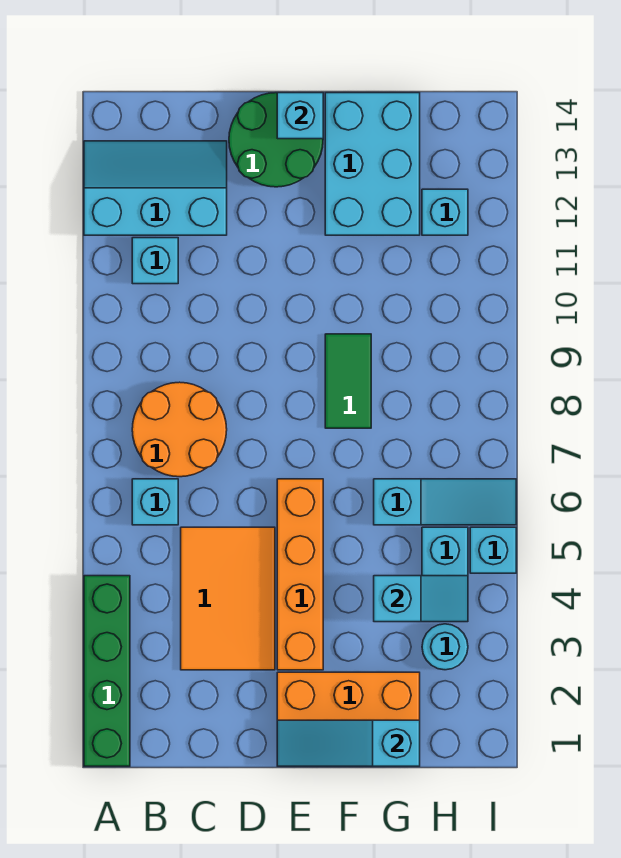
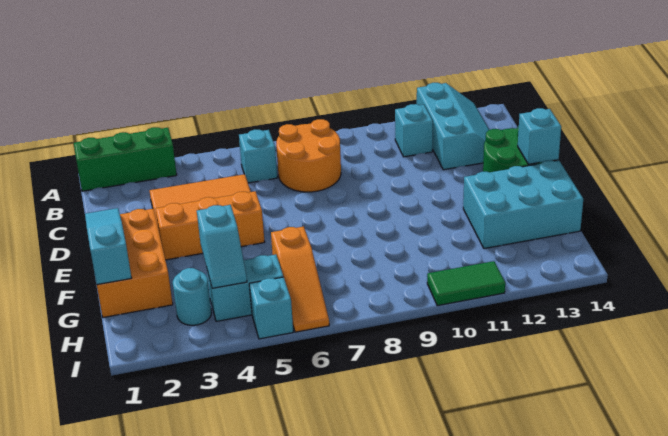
green brick A1:A4 level 1 -> green brick A1:A3 level 1
orange brick E3:E6 level 1 -> orange brick E3:E5 level 1
green tile F8:F9 level 1 -> green tile I10:I11 level 1
cyan slope G6:I6 level 1 top G -> orange slope G6:I6 level 1 top G
cyan brick H12 level 1 -> none

